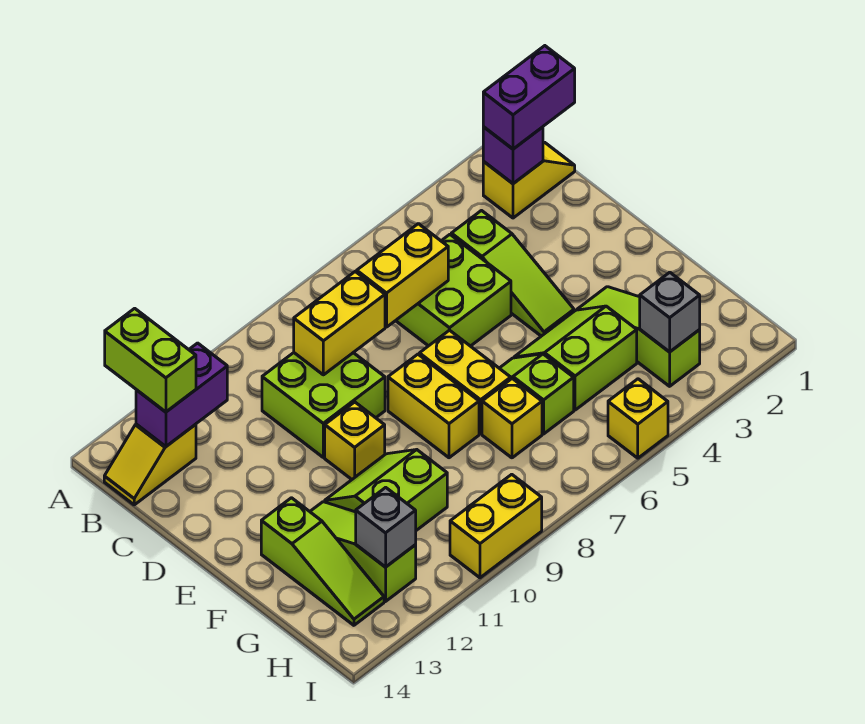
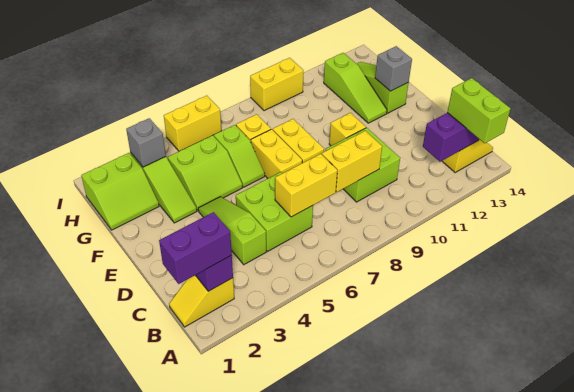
lime slope F10:G11 level 1 top G -> lime slope G1:H2 level 1 top H
grey brick H12 level 2 -> grey brick F13 level 2
yellow brick I5 level 1 -> yellow brick I5:I6 level 1

